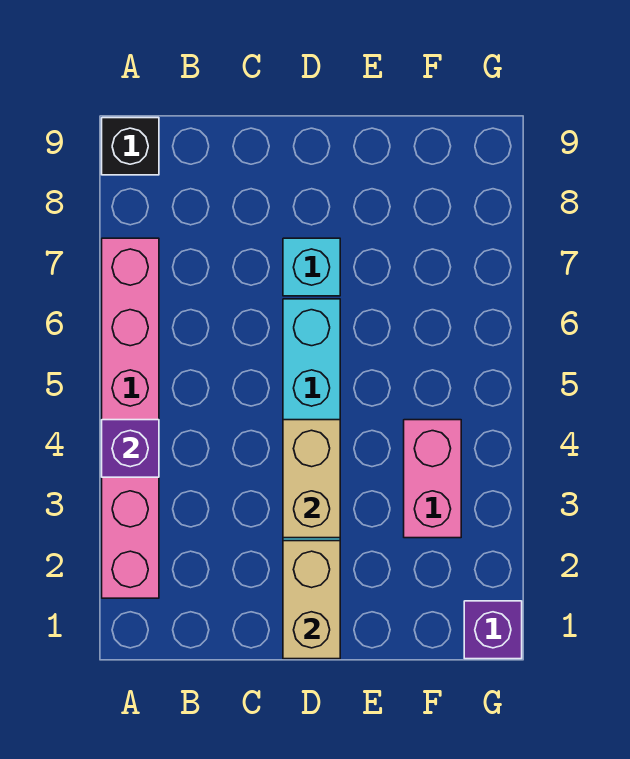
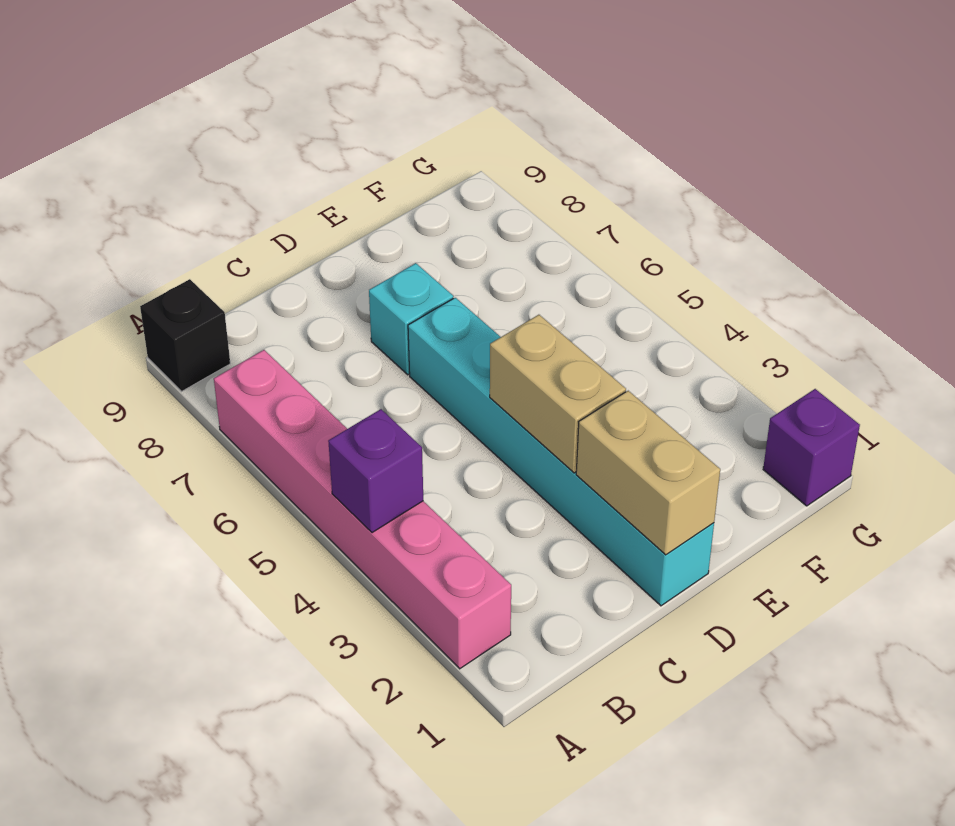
pink brick F3:F4 level 1 -> none

